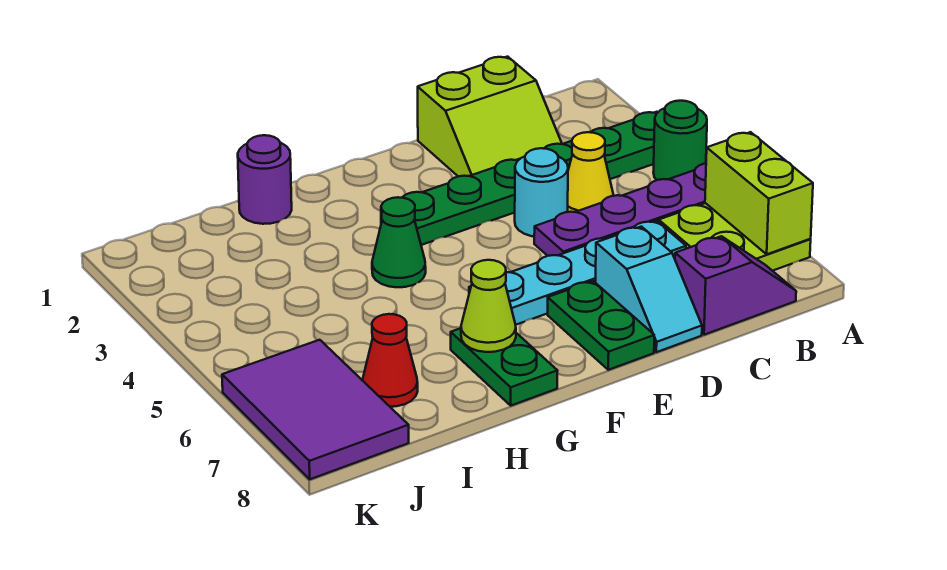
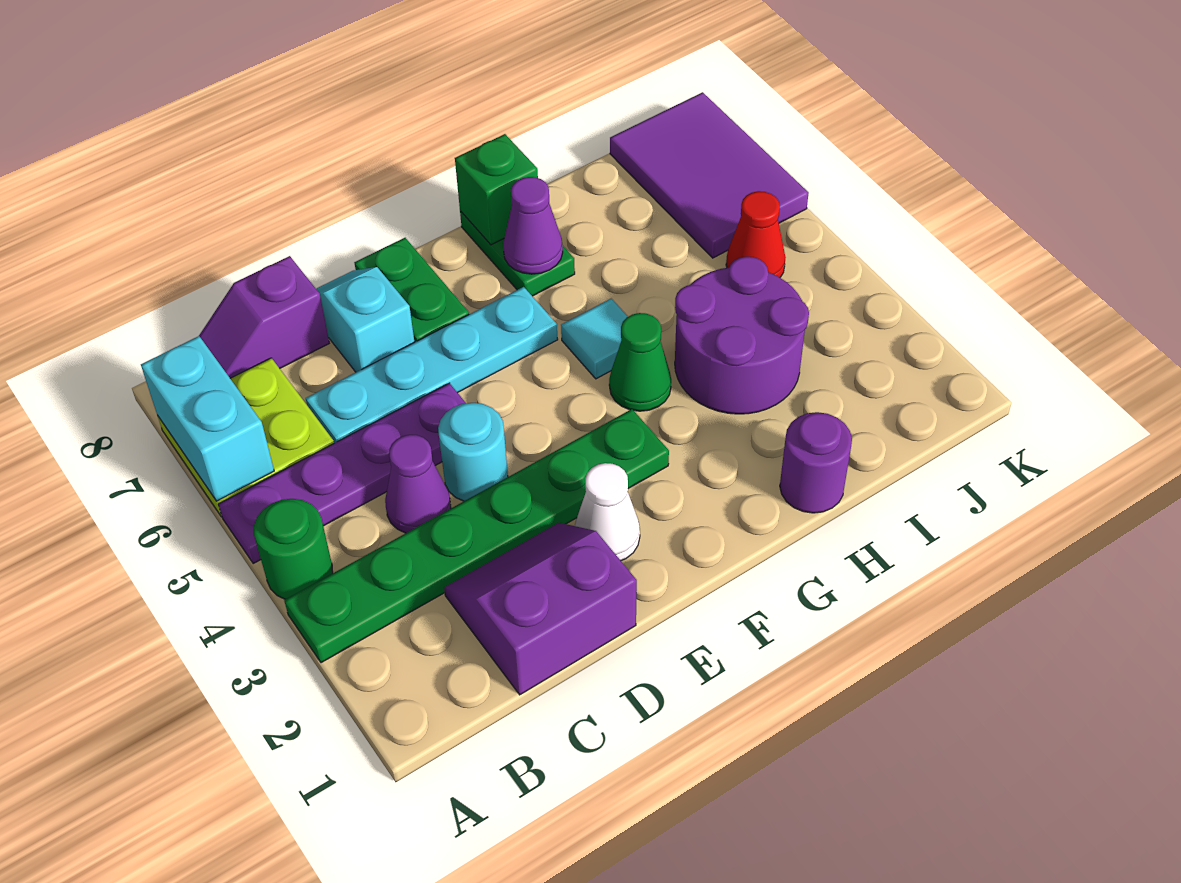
lime brick A6:A7 level 2 -> cyan brick A6:A7 level 2
lime slope C1:D2 level 1 top 1 -> purple slope C1:D2 level 1 top 1
yellow cone C4 level 1 -> purple cone C4 level 1
none -> white cone E2 level 1
none -> cyan tile G5 level 1
lime cone G7 level 2 -> purple cone G7 level 2
none -> green brick G8 level 2
none -> purple round brick H3:I4 level 1
red cone I7 level 1 -> red cone J5 level 1

